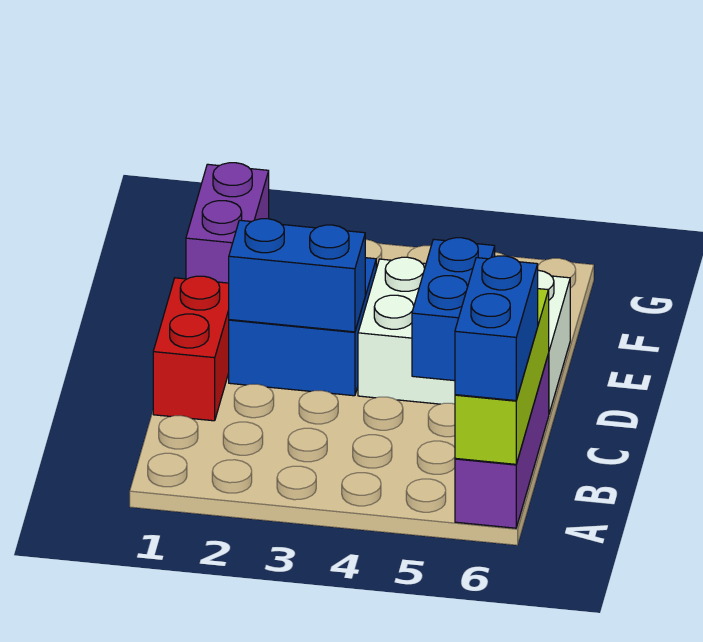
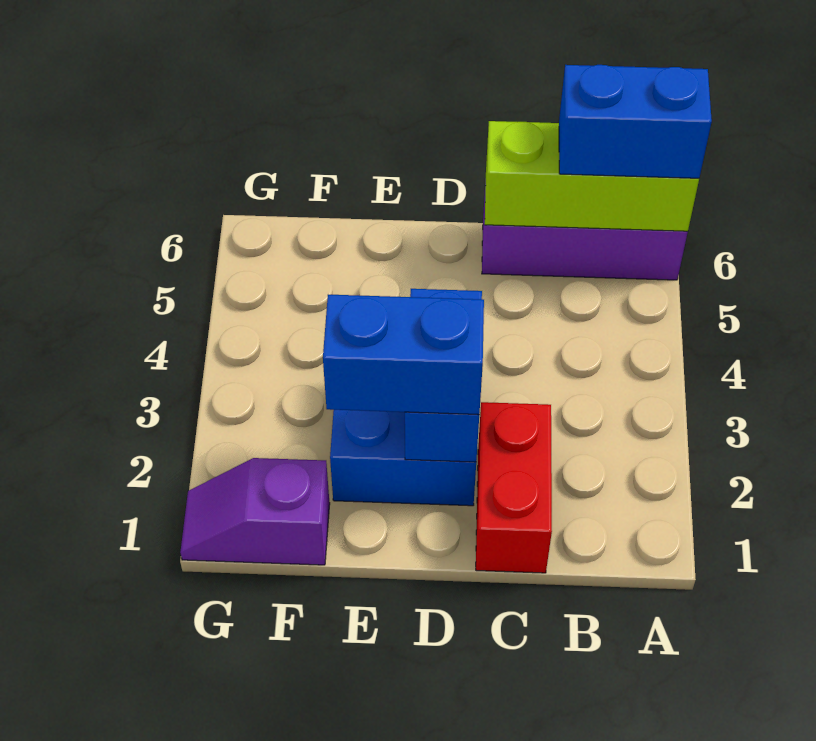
red brick C1:D1 level 1 -> red brick C1:C2 level 1
blue brick C5:D5 level 2 -> blue brick D2:E2 level 3
white brick D4:E6 level 1 -> none
purple brick F1:G1 level 1 -> purple slope F1:G1 level 1 top F

